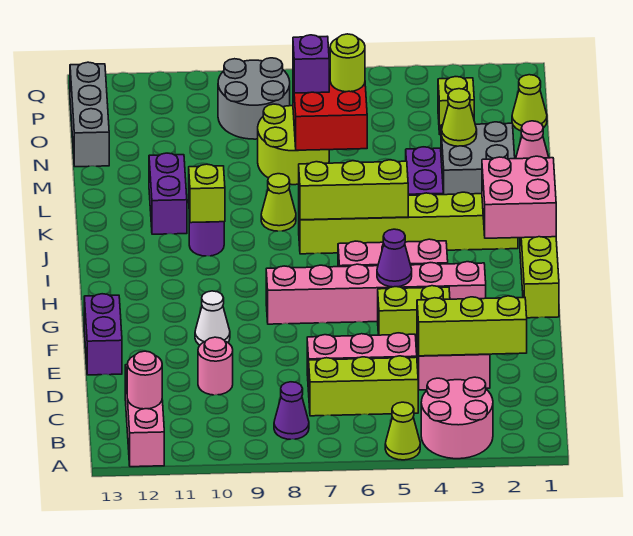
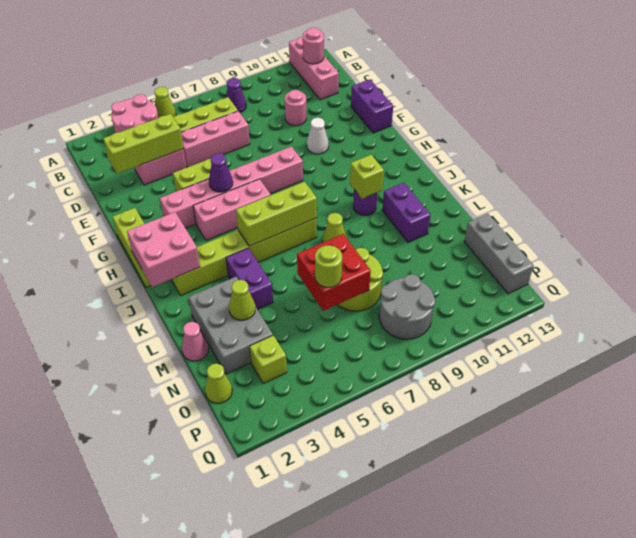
grey brick L2:M3 level 1 -> grey brick L2:N3 level 1
purple brick N7 level 3 -> none

